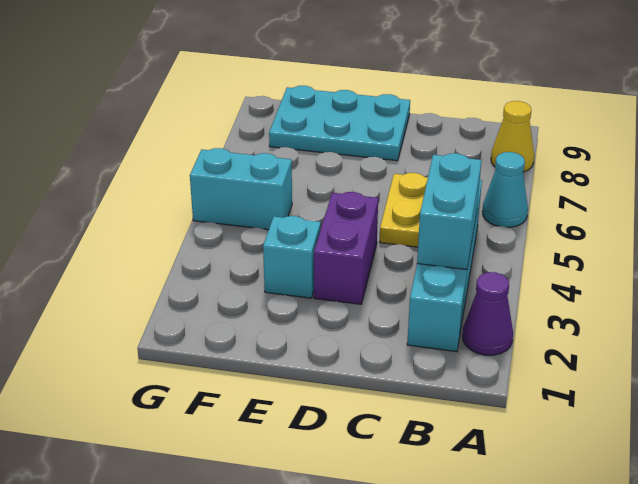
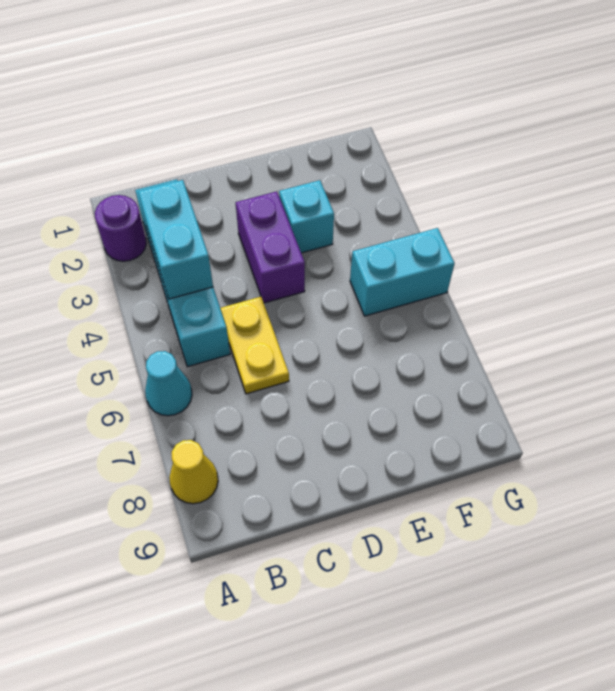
purple cone A2 level 1 -> purple round brick A2 level 1
cyan plate D8:F9 level 1 -> none

